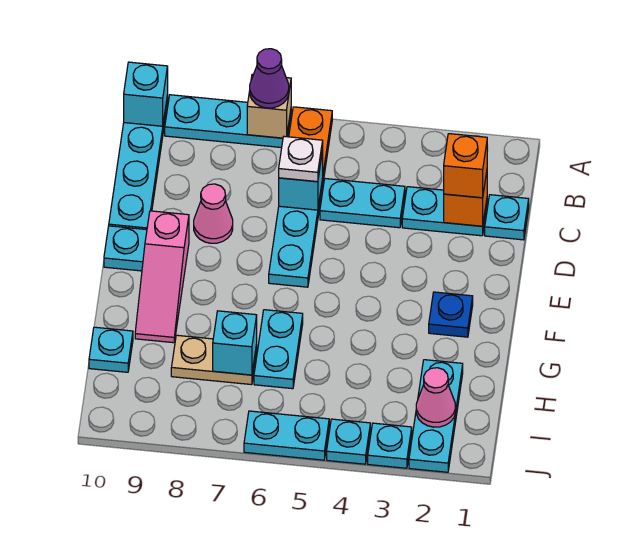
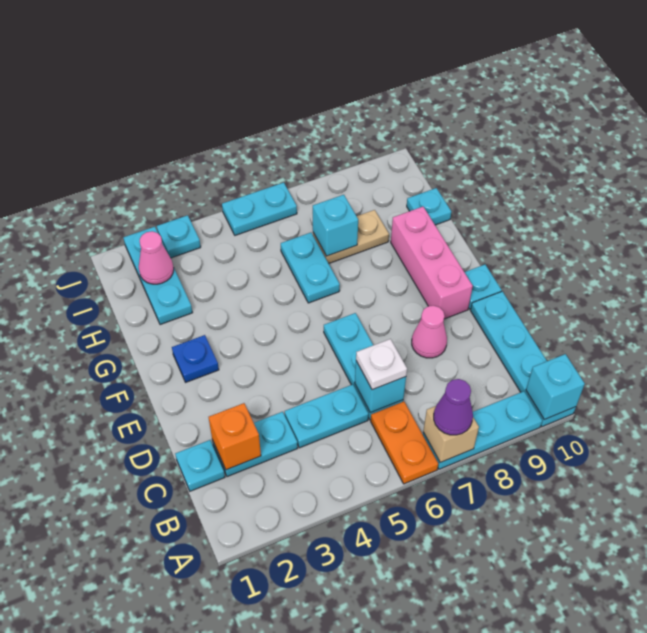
orange brick C2 level 3 -> none
pink slope E9:G9 level 1 top E -> pink brick E9:G9 level 1
cyan plate J4 level 1 -> none

